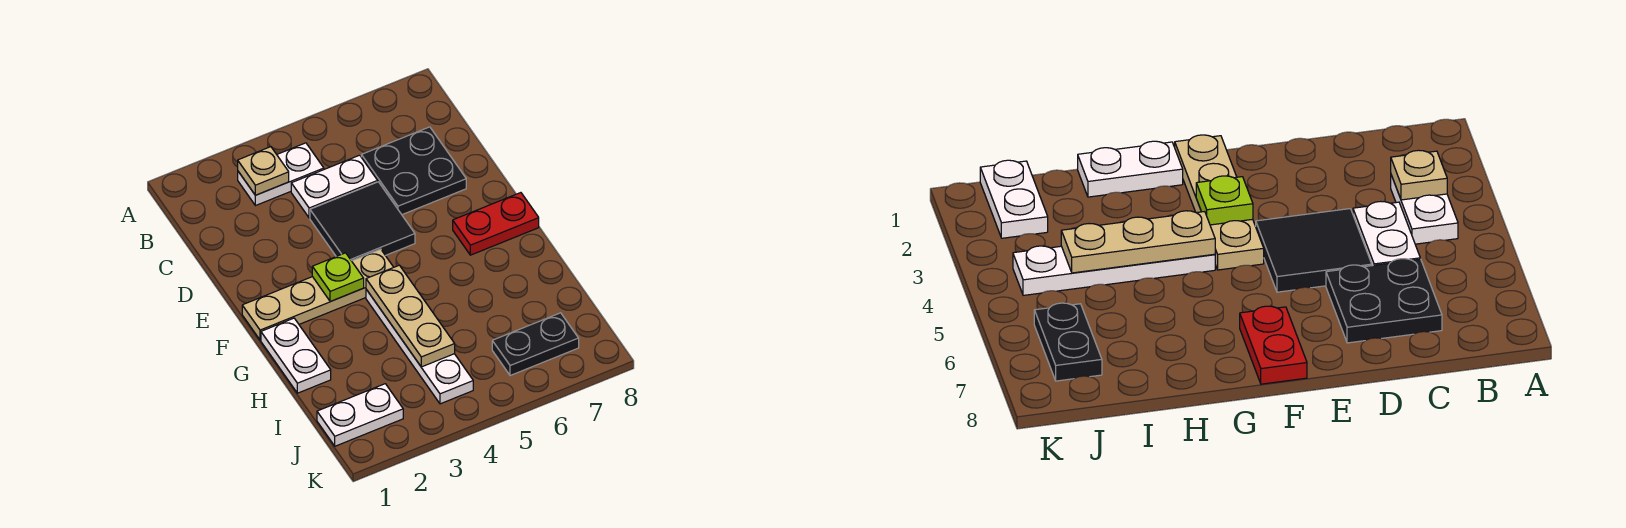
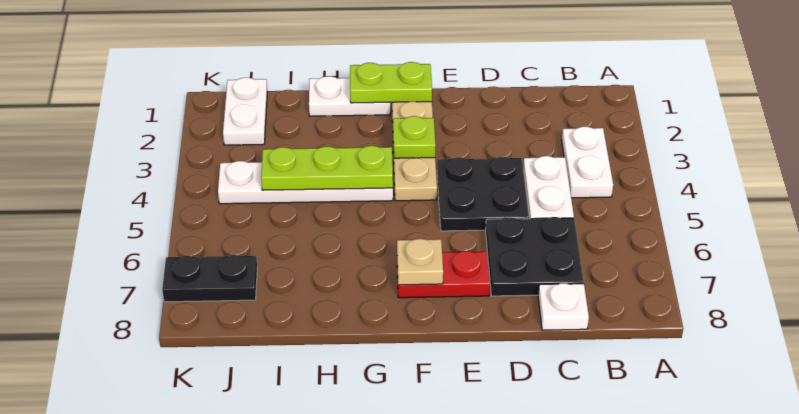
tan plate B3 level 2 -> tan plate F7 level 2
none -> white plate C8 level 1
black tile D4:E5 level 1 -> black plate D4:E5 level 1
none -> lime plate F1:G1 level 2
red plate F7:F8 level 1 -> red plate E7:F7 level 1
tan plate G4:I4 level 2 -> lime plate G4:I4 level 2
black plate J6:J7 level 1 -> black plate J7:K7 level 1

